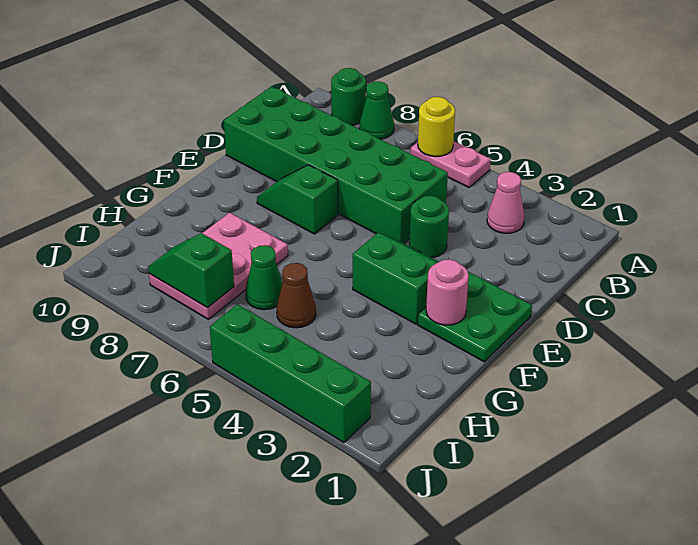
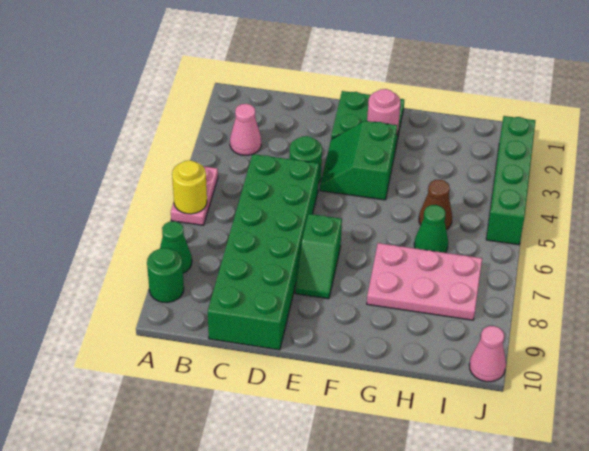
green slope I7:I8 level 2 top 7 -> none
none -> pink cone J10 level 1

